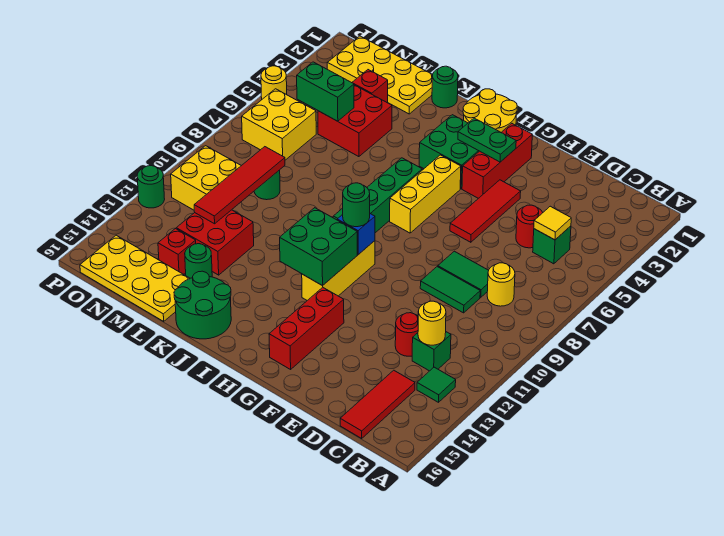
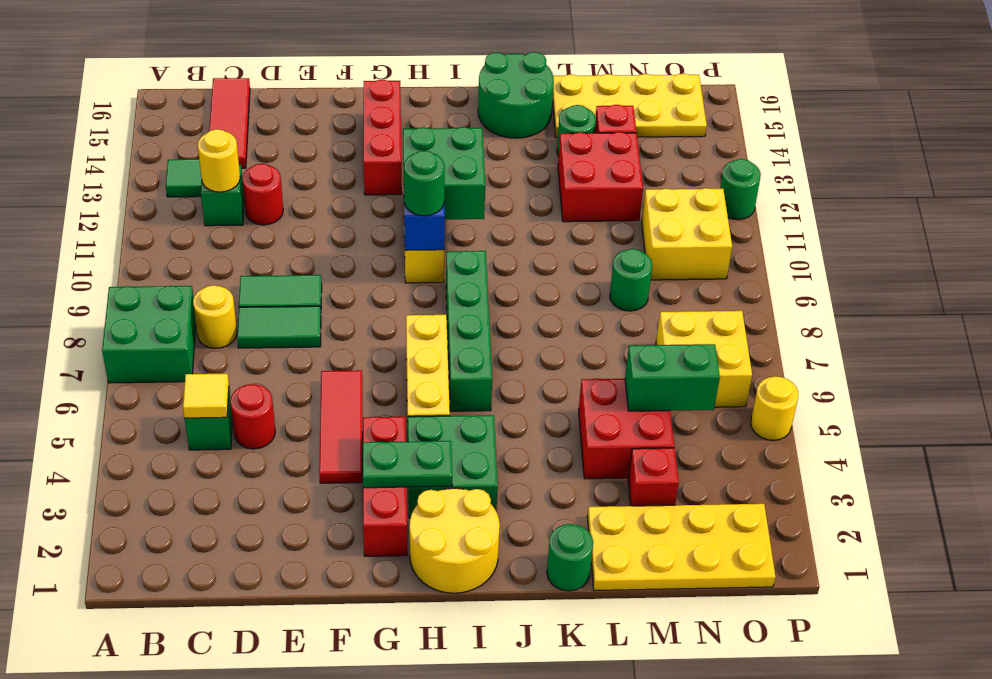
none -> green brick A7:B8 level 1
red tile M9:M12 level 2 -> none

